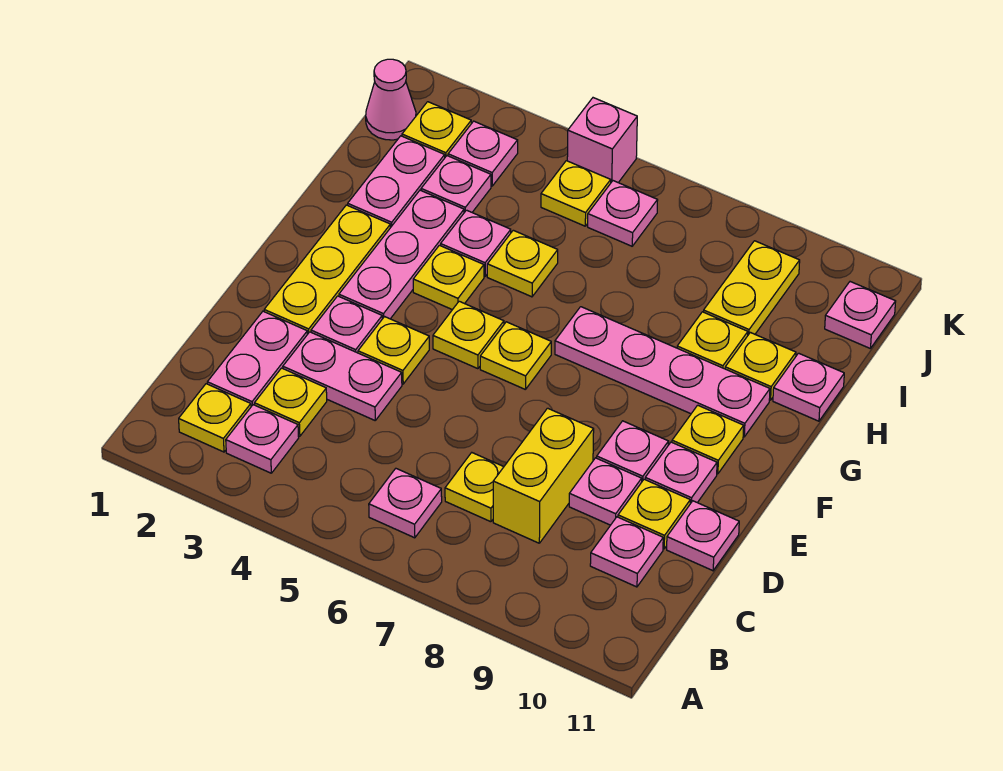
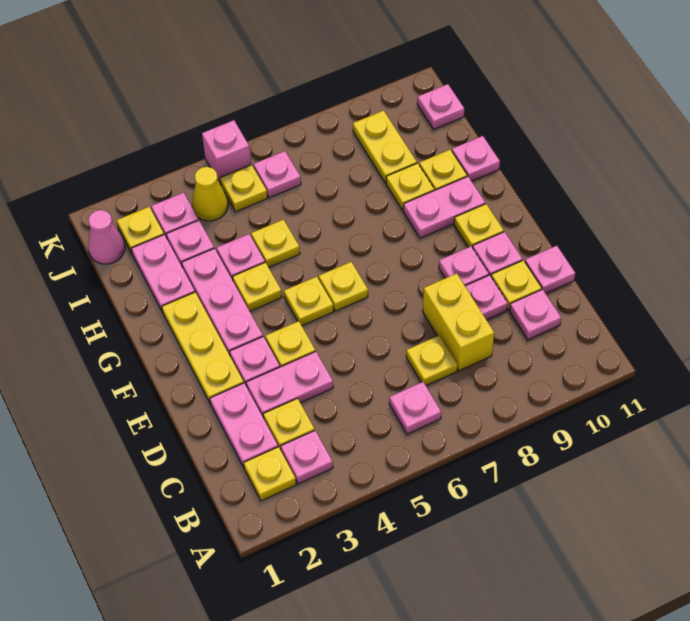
pink plate G7:G10 level 1 -> pink plate G9:G10 level 1
none -> yellow cone J4 level 1

